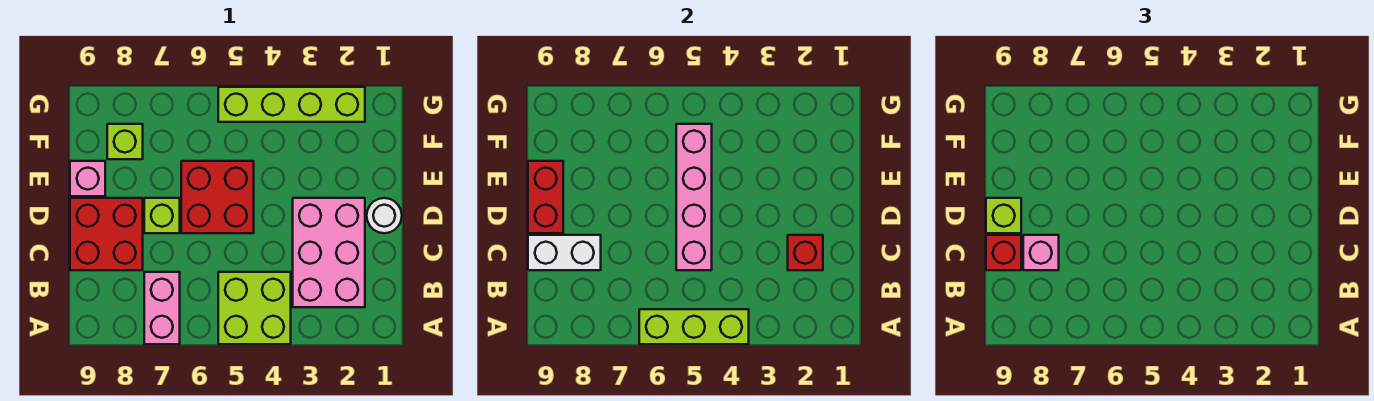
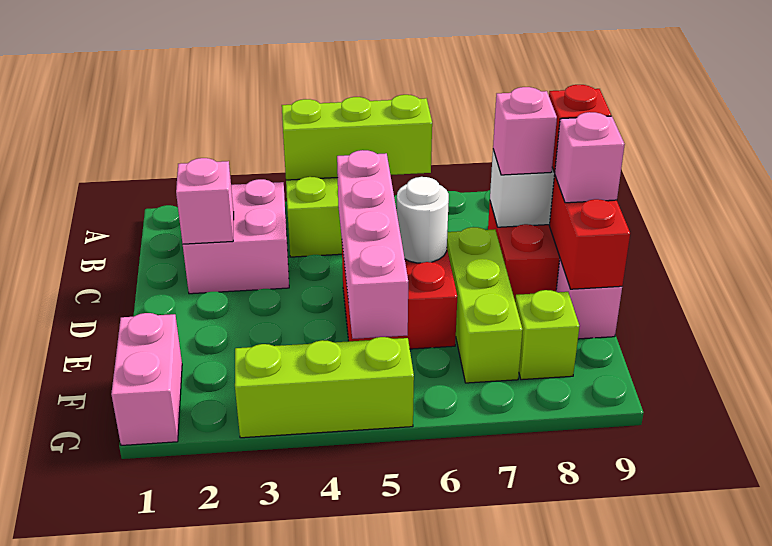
pink brick A7:B7 level 1 -> pink brick F1:G1 level 1
pink brick B2:D3 level 1 -> pink brick B2:C3 level 1
red brick C2 level 2 -> pink brick C2 level 2
white round brick D1 level 1 -> white round brick D6 level 2
lime brick D7 level 1 -> lime brick D7:F7 level 1
lime brick D9 level 3 -> pink brick D9 level 3
lime brick G2:G5 level 1 -> lime brick G3:G5 level 1

